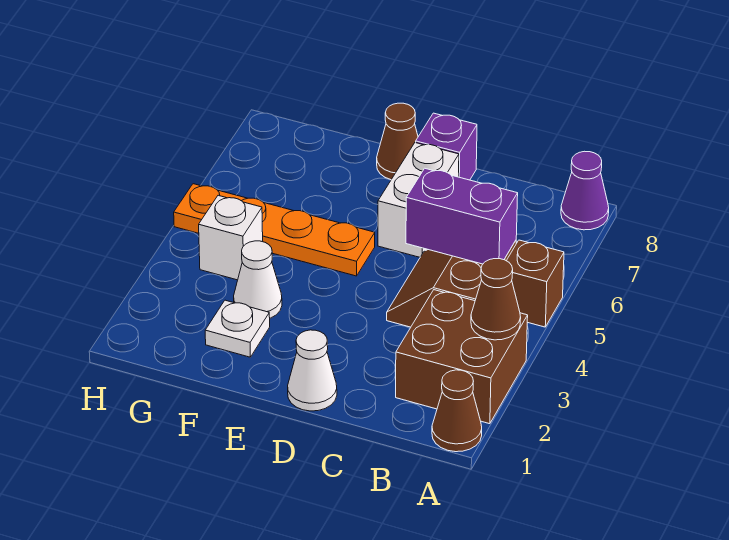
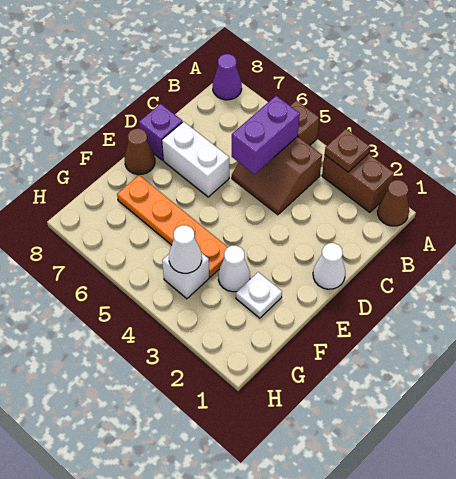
brown brick A2:B3 level 1 -> brown brick A2:A3 level 1
brown cone A3 level 2 -> brown plate A3 level 2
orange plate E5:H5 level 1 -> orange plate F4:F7 level 1
none -> white cone G4 level 2

